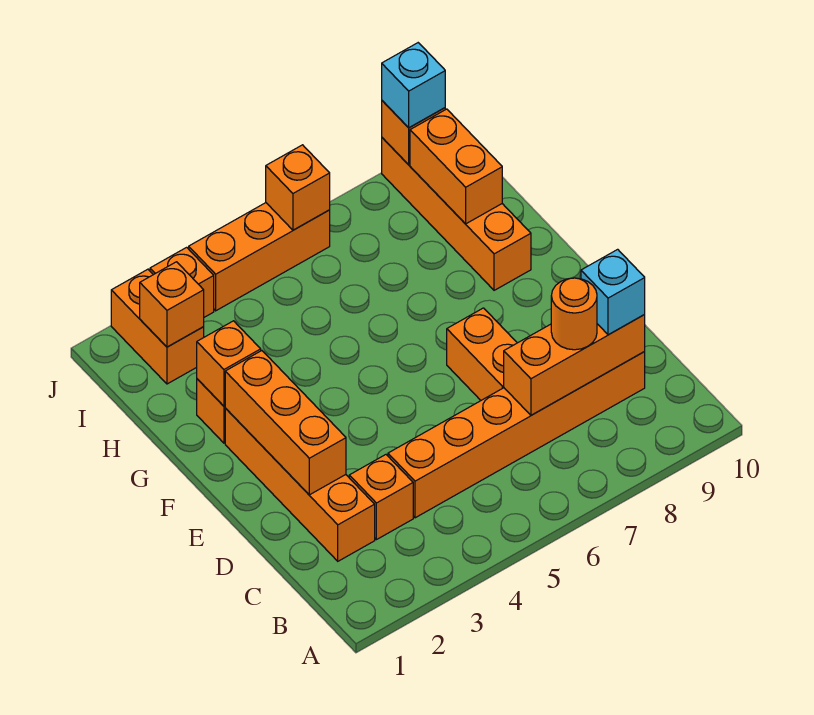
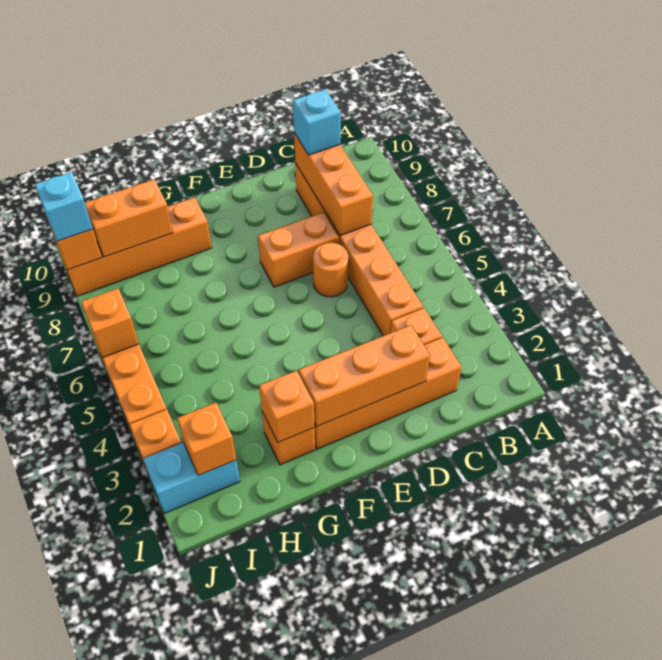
orange round brick C8 level 3 -> orange round brick D6 level 1
orange brick I2:J2 level 1 -> cyan brick I2:J2 level 1

